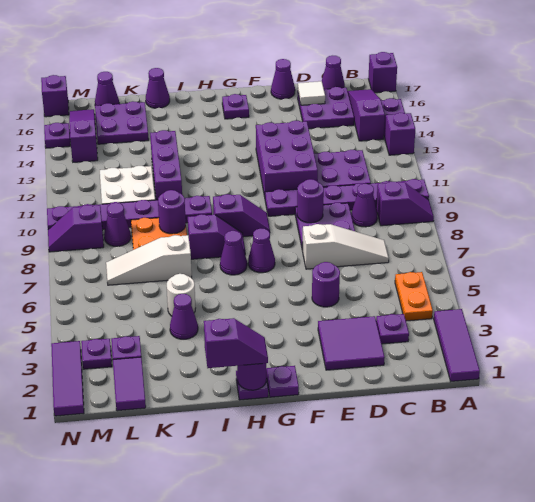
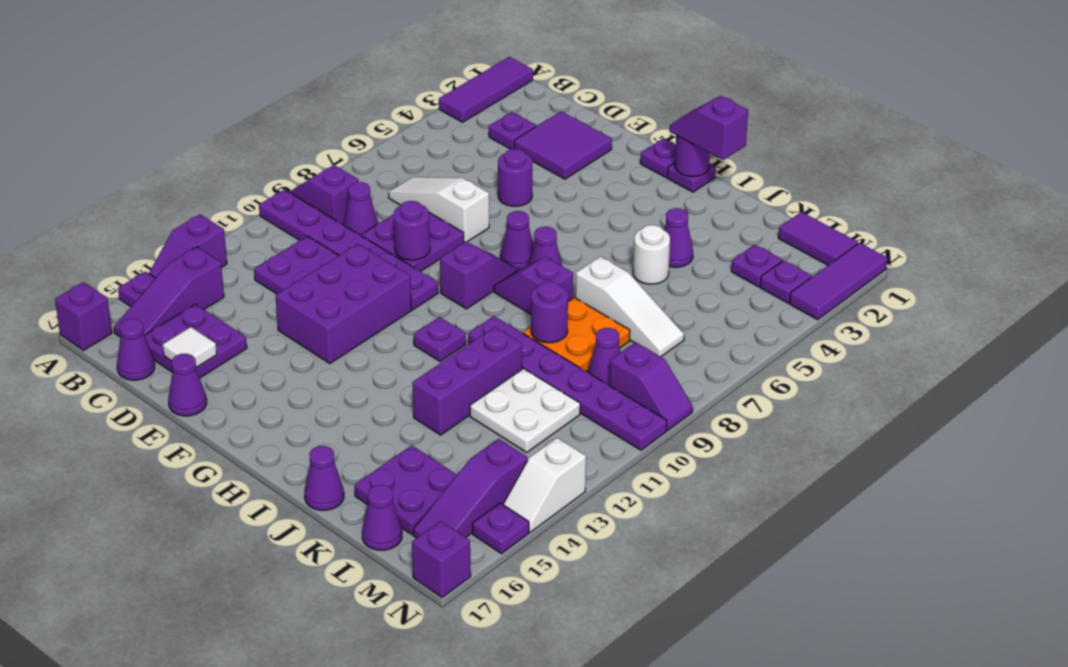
orange plate B4:B5 level 1 -> none
purple slope G9:H9 level 1 top H -> purple slope G8:G9 level 1 top 9
purple plate G16 level 1 -> purple plate H11 level 1
purple tile L1:L2 level 1 -> purple tile L1:M1 level 1
none -> white slope N13:N14 level 1 top 13

